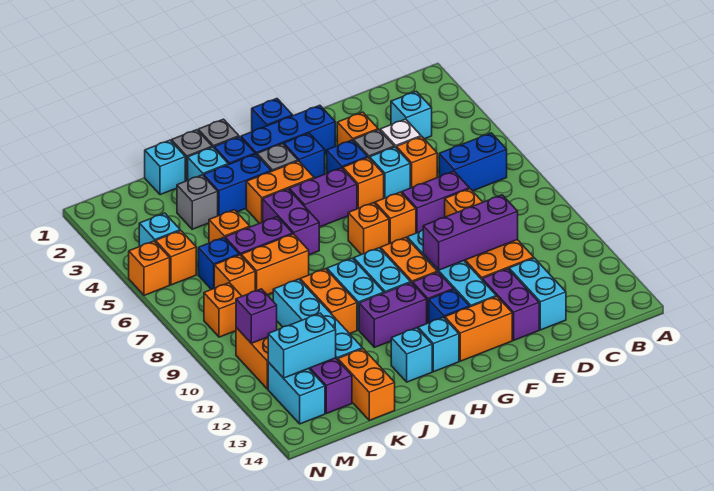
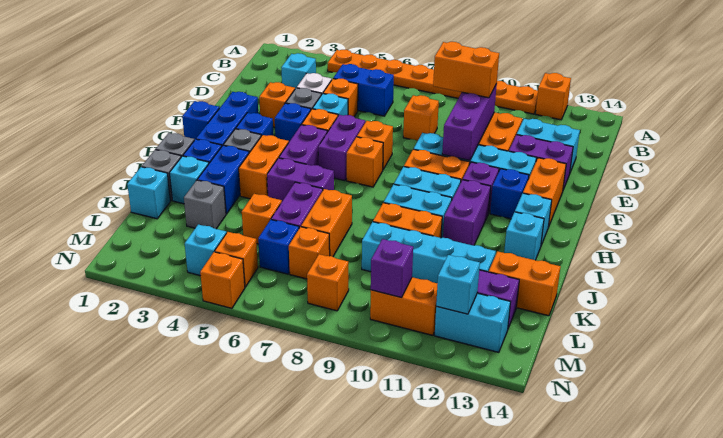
none -> orange plate A4:A11 level 1
none -> orange brick A12 level 1
blue brick B6:C6 level 1 -> blue brick C5:C6 level 1
purple brick D7:E7 level 1 -> purple brick F6:G6 level 1
none -> orange brick D9:D10 level 3
cyan brick L12:M12 level 2 -> cyan brick M12 level 2

